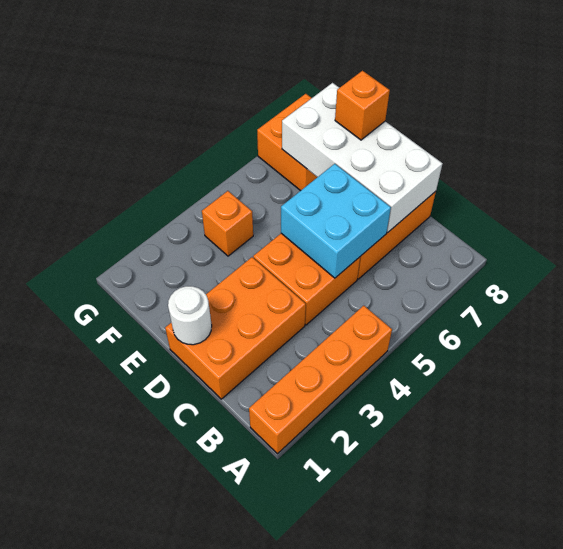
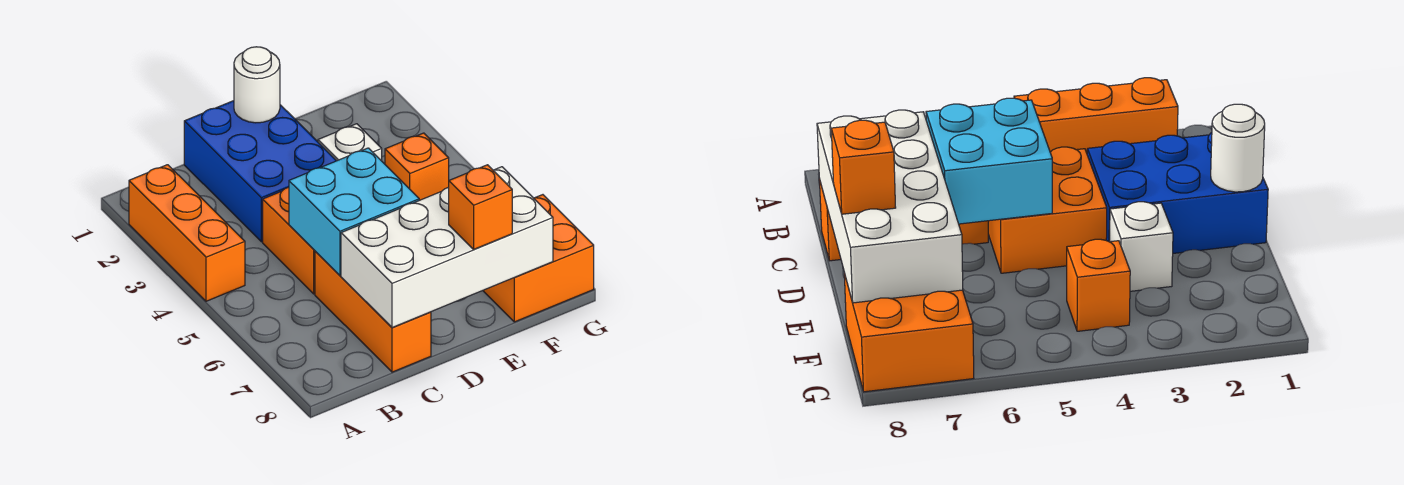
orange brick A1:A4 level 1 -> orange brick A2:A4 level 1
orange brick C1:D3 level 1 -> blue brick C1:D3 level 1
none -> white brick E3 level 1

